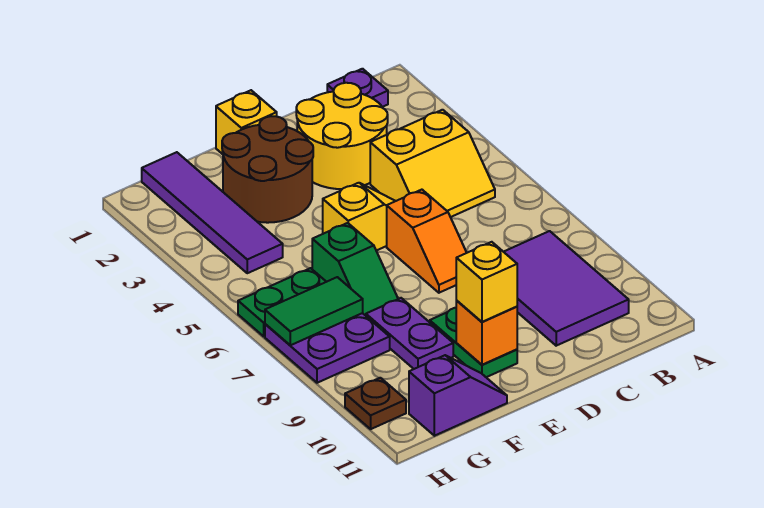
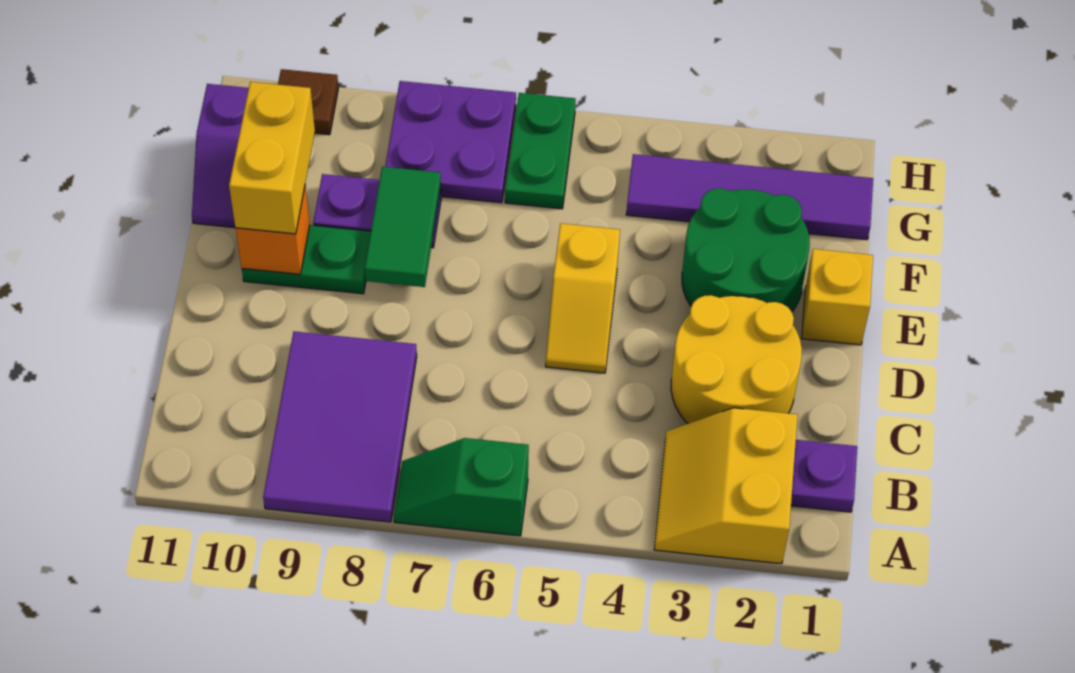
yellow slope B4:C5 level 1 top 4 -> yellow slope A2:B3 level 1 top 2
purple tile B8:C10 level 1 -> purple tile A8:C9 level 1
orange slope D6:D7 level 1 top 6 -> none
brown round brick E2:F3 level 1 -> green round brick E2:F3 level 1
yellow brick E10 level 3 -> yellow brick E10:F10 level 3
green slope F6:F7 level 1 top 6 -> green slope A6:A7 level 1 top 6
green tile G7:H7 level 2 -> green tile E8:F8 level 2

